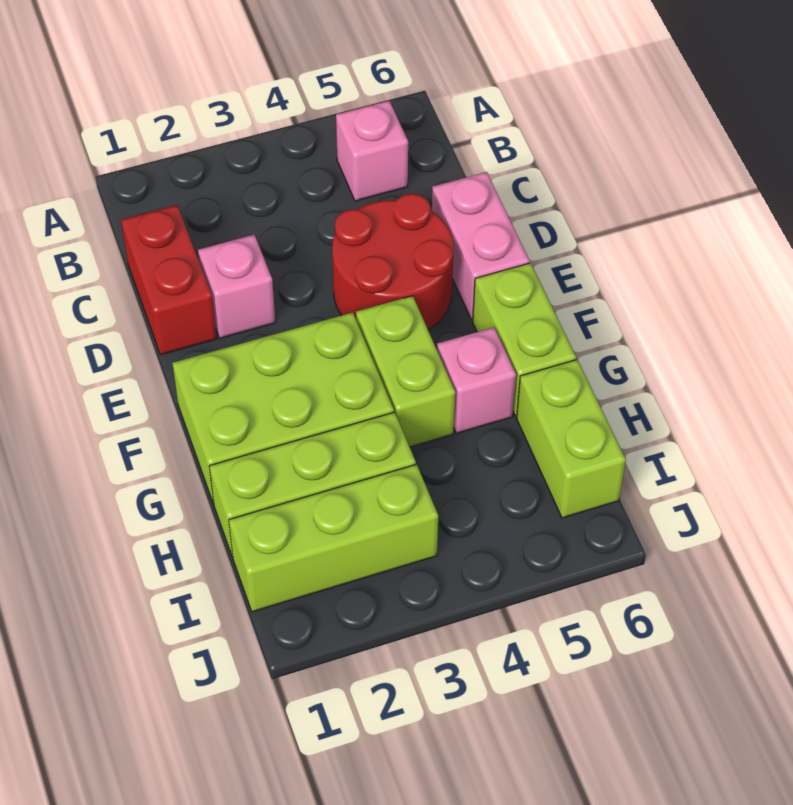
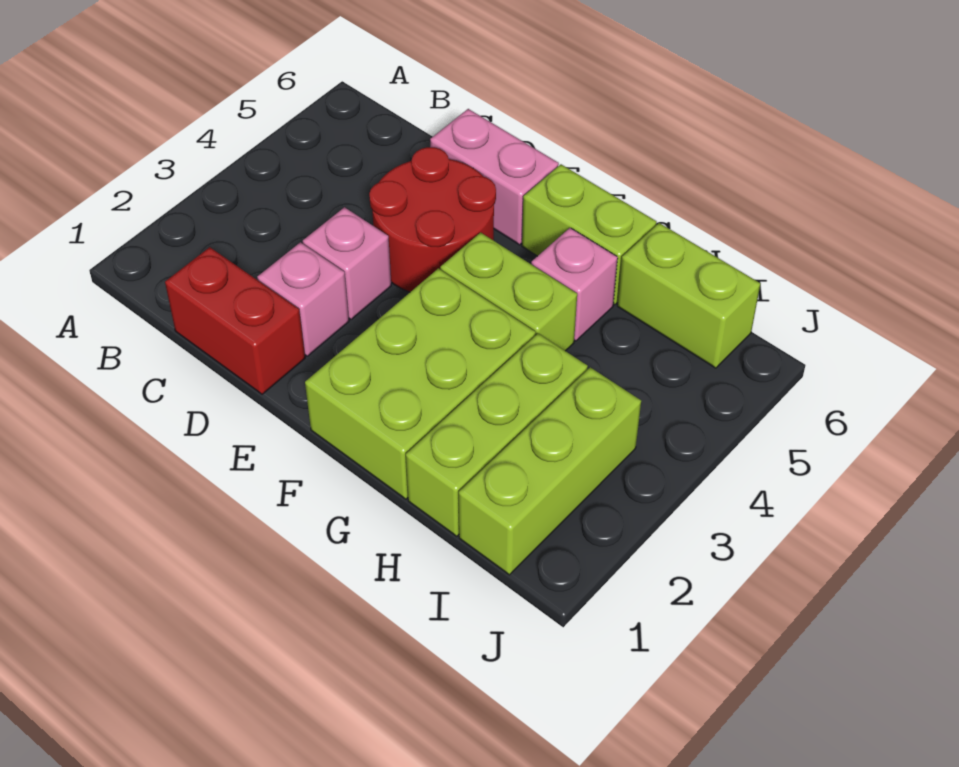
pink brick B5 level 1 -> pink brick D3 level 1

